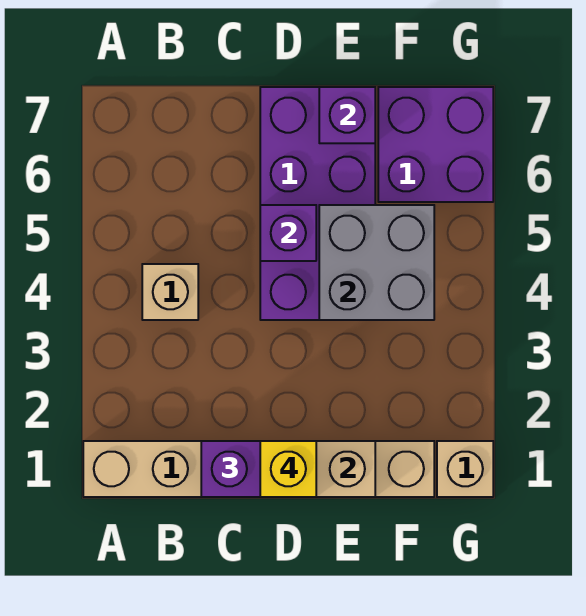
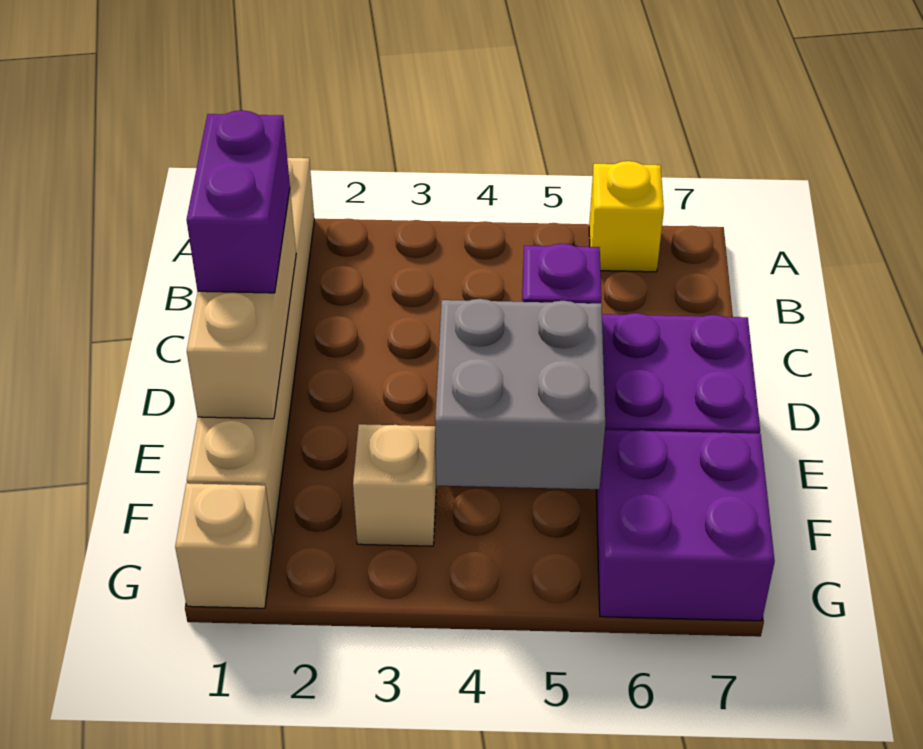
tan brick B4 level 1 -> tan brick F3 level 1
yellow brick D1 level 4 -> yellow brick A6 level 1
purple brick E7 level 2 -> none

